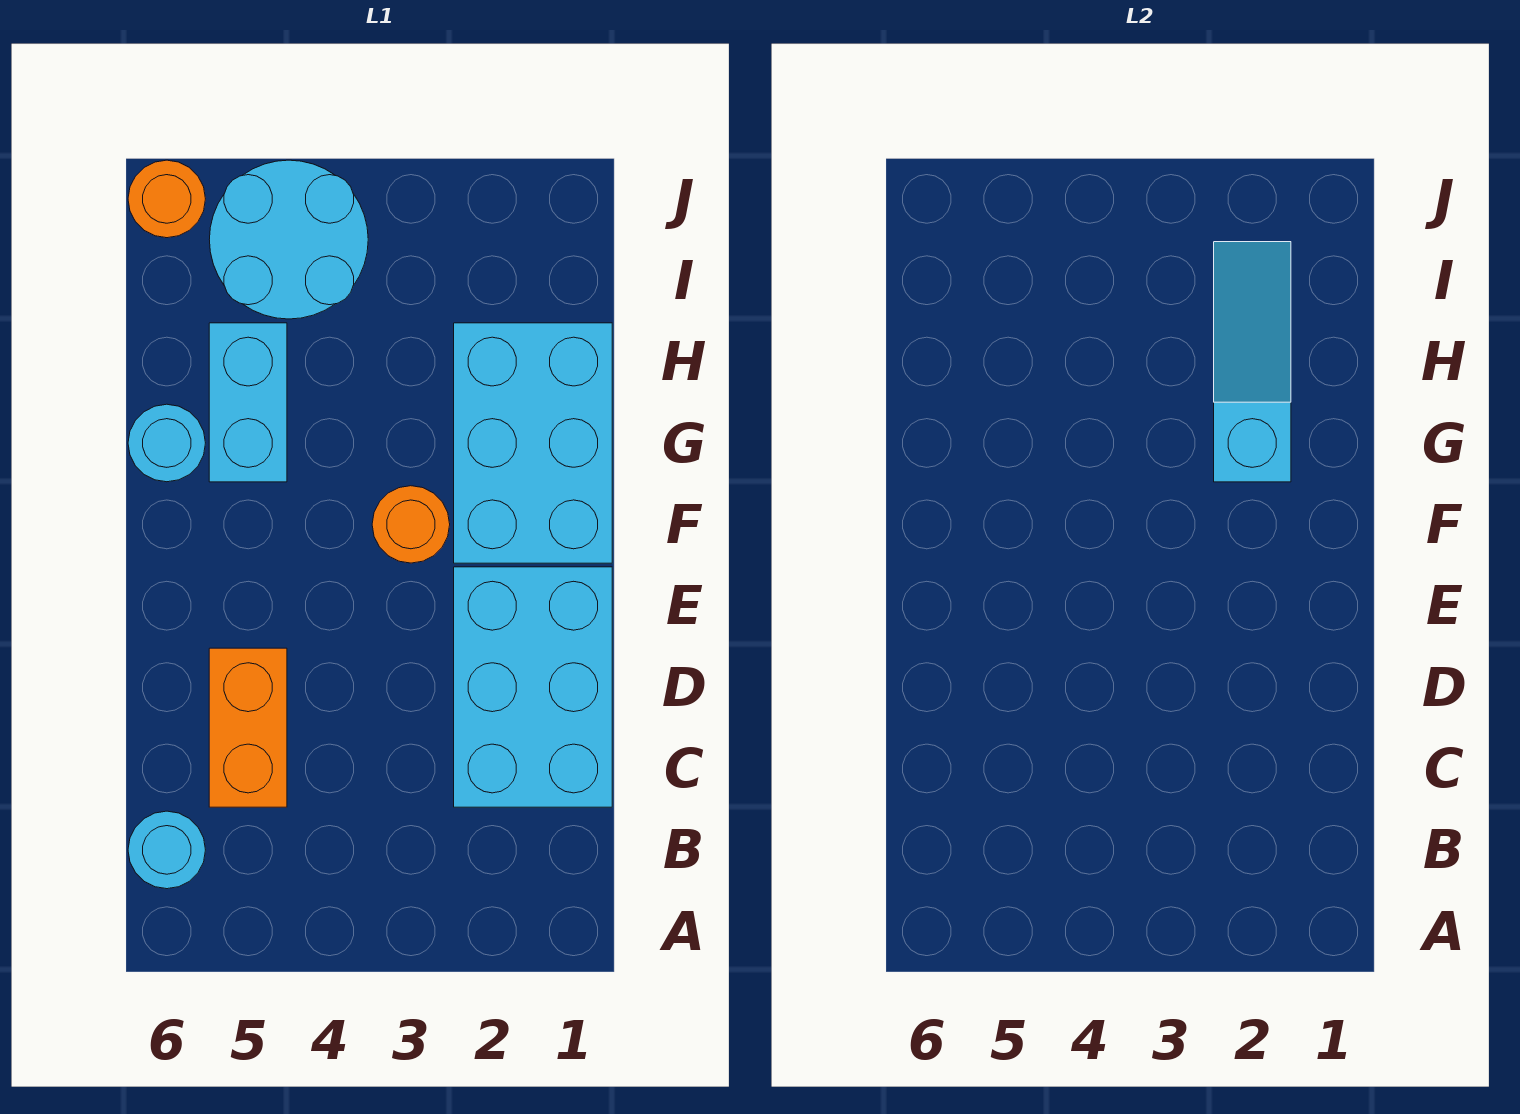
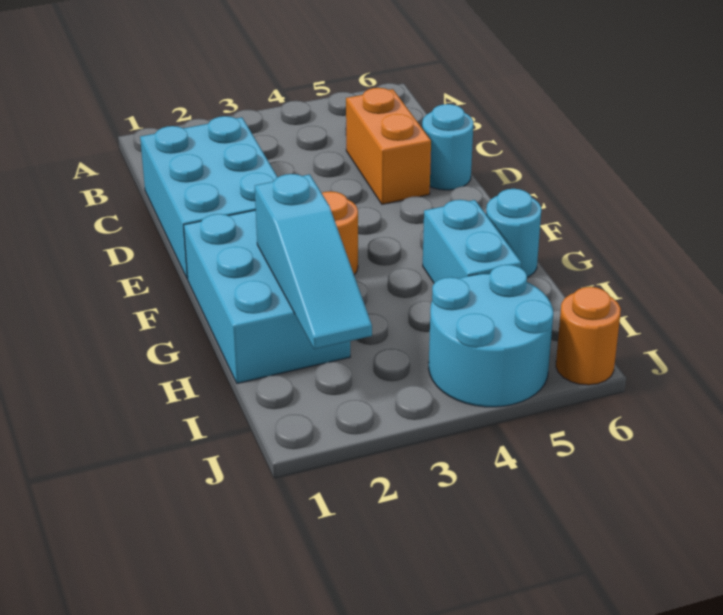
cyan round brick B6 level 1 -> cyan round brick D6 level 1

